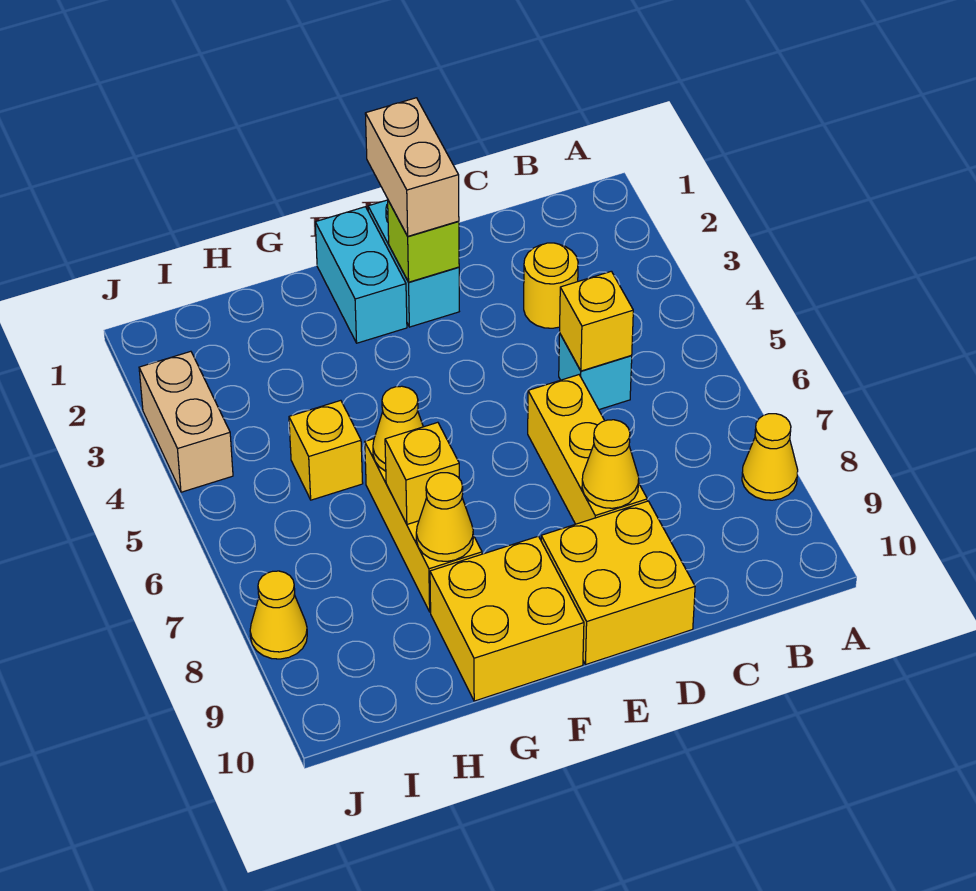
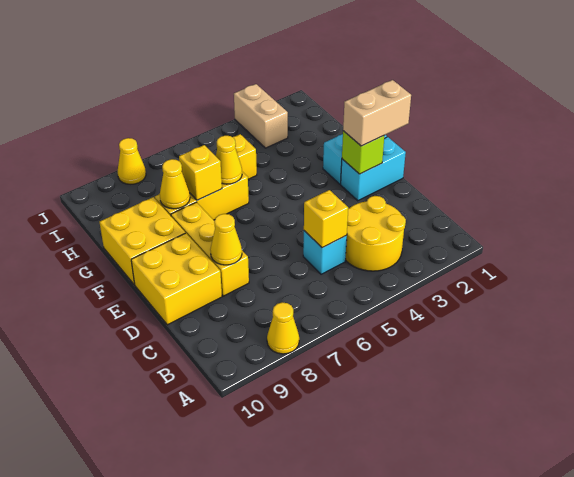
yellow round brick C3 level 1 -> yellow round brick B3:C4 level 1
yellow brick D6:D8 level 1 -> yellow brick D8:F8 level 1
tan brick J3:J4 level 1 -> tan brick I3:J3 level 1

